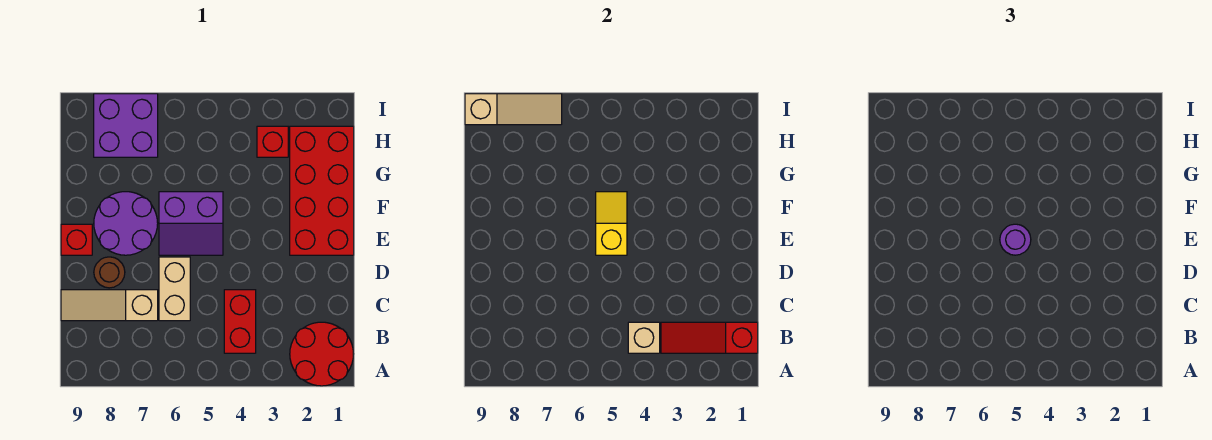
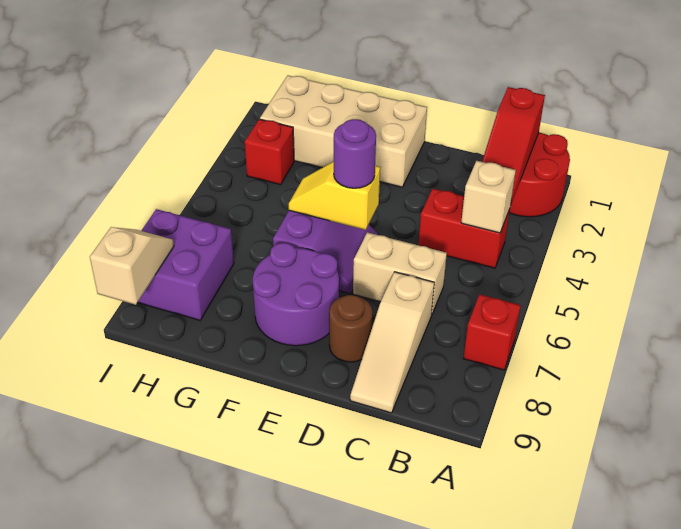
red brick E1:H2 level 1 -> tan brick E1:H2 level 1
red brick E9 level 1 -> red brick A7 level 1
tan slope I7:I9 level 2 top 9 -> tan slope I8:I9 level 2 top 9

